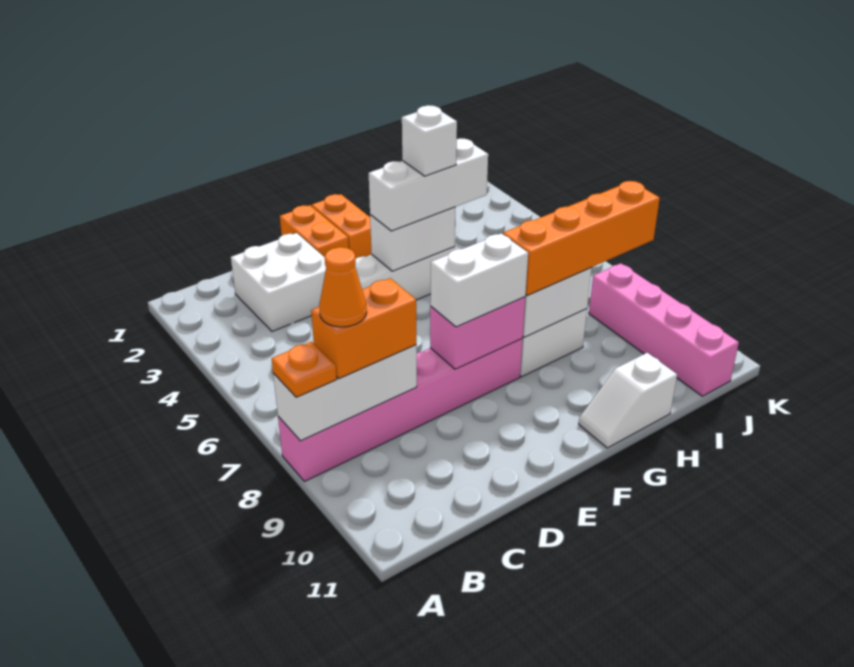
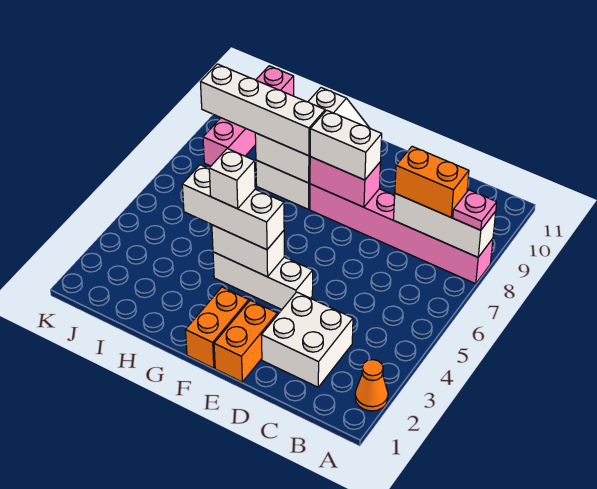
orange plate A8 level 3 -> pink plate A8 level 3
orange cone B8 level 4 -> orange cone A2 level 1
orange brick G8:J8 level 3 -> white brick G8:J8 level 3

